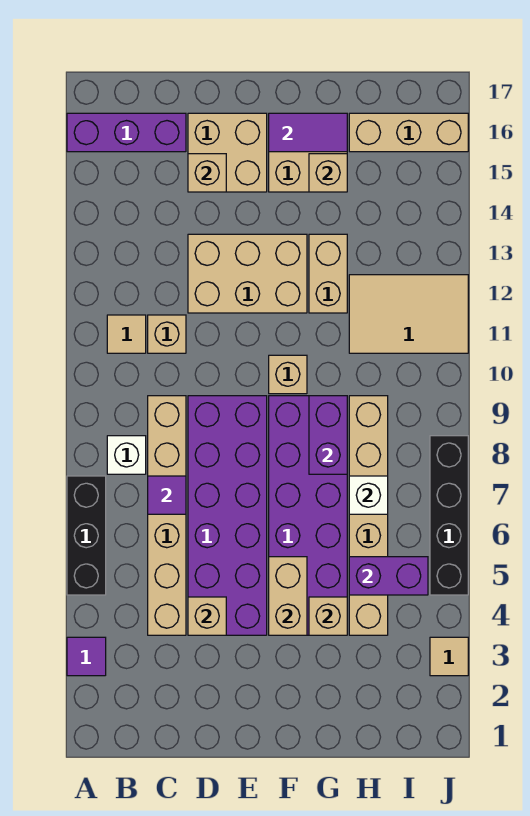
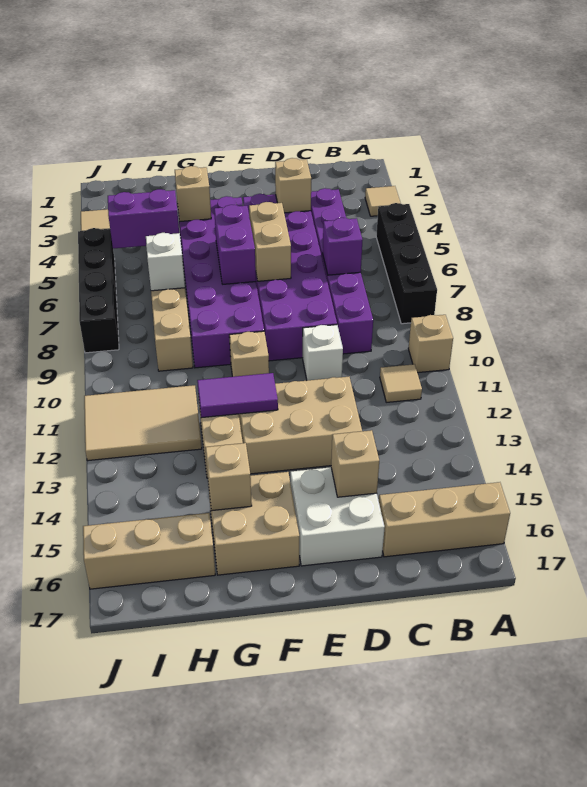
purple tile A3 level 1 -> tan tile A3 level 1
black brick A5:A7 level 1 -> black brick A5:A8 level 1
purple brick A16:C16 level 1 -> tan brick A16:C16 level 1
white brick B8 level 1 -> white brick D10 level 1
tan brick C4:C9 level 1 -> purple brick C4:C9 level 1
purple tile C7 level 2 -> purple brick C7 level 2
tan brick C11 level 1 -> tan brick A10 level 1
tan brick D15:E16 level 1 -> white brick D15:E16 level 1
tan brick F4:F5 level 2 -> tan brick E6:E7 level 2
purple tile F16:G16 level 2 -> purple tile F12:G12 level 2
purple brick G8:G9 level 2 -> purple brick F6:F7 level 2

